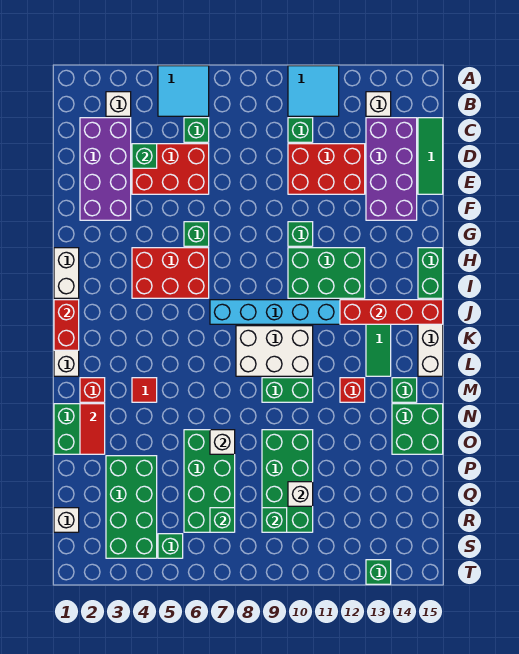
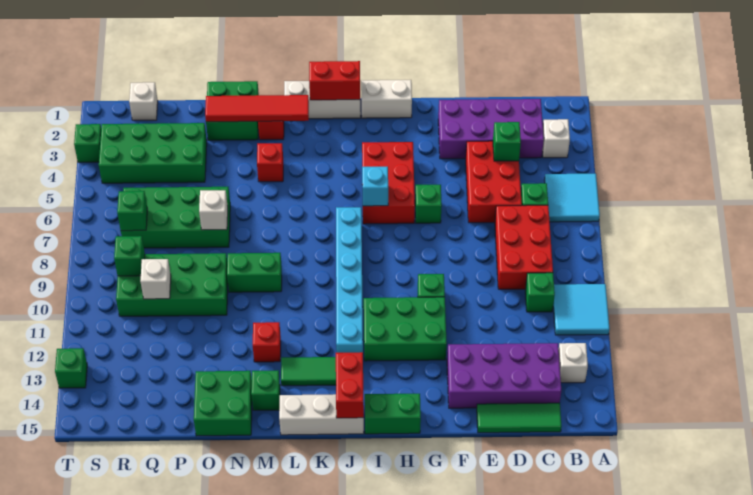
red brick D10:E12 level 1 -> red brick C7:D9 level 1
green brick H10:I12 level 1 -> green brick G11:I12 level 1
none -> cyan brick I6 level 2
red brick J12:J15 level 2 -> red brick J14:J15 level 2
white brick K8:L10 level 1 -> none
red tile M4 level 1 -> red brick M4 level 1
green brick M9:M10 level 1 -> green brick M9:N9 level 1
red tile N2:O2 level 2 -> red tile L2:O2 level 2
green brick S5 level 1 -> green brick T3 level 1

